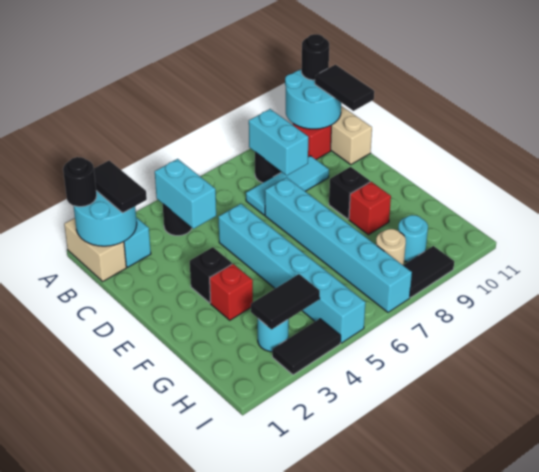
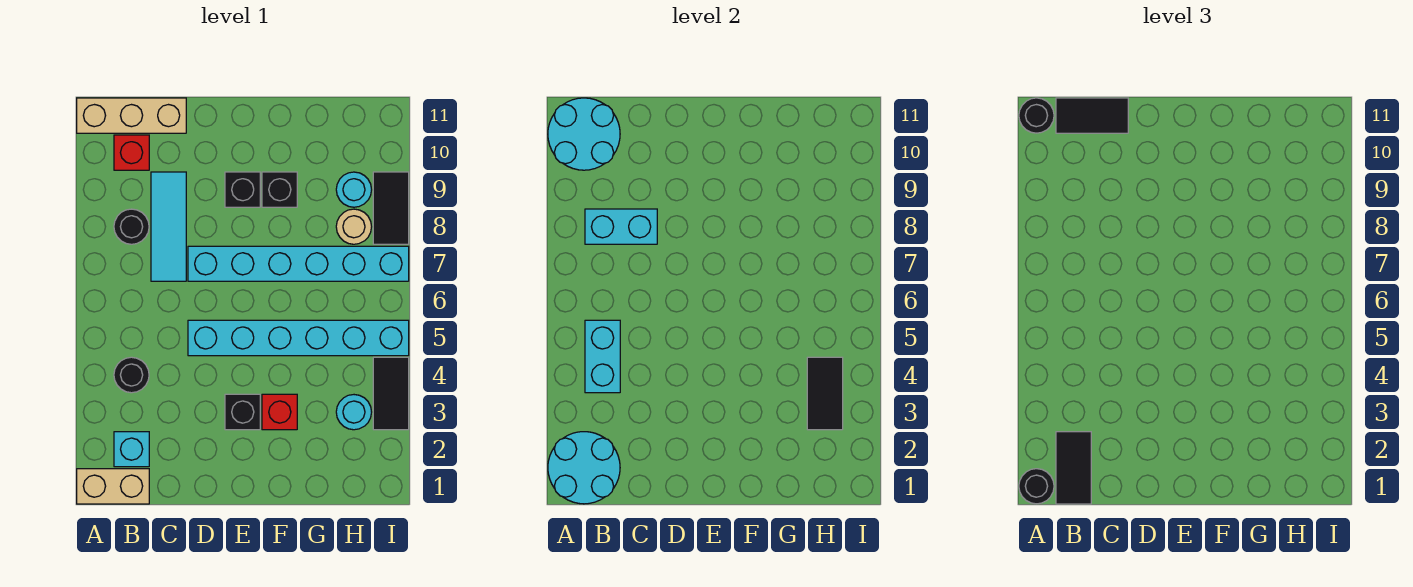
black tile A2:B2 level 3 -> black tile B1:B2 level 3
cyan brick B4:C4 level 2 -> cyan brick B4:B5 level 2
red brick F9 level 1 -> black brick F9 level 1

